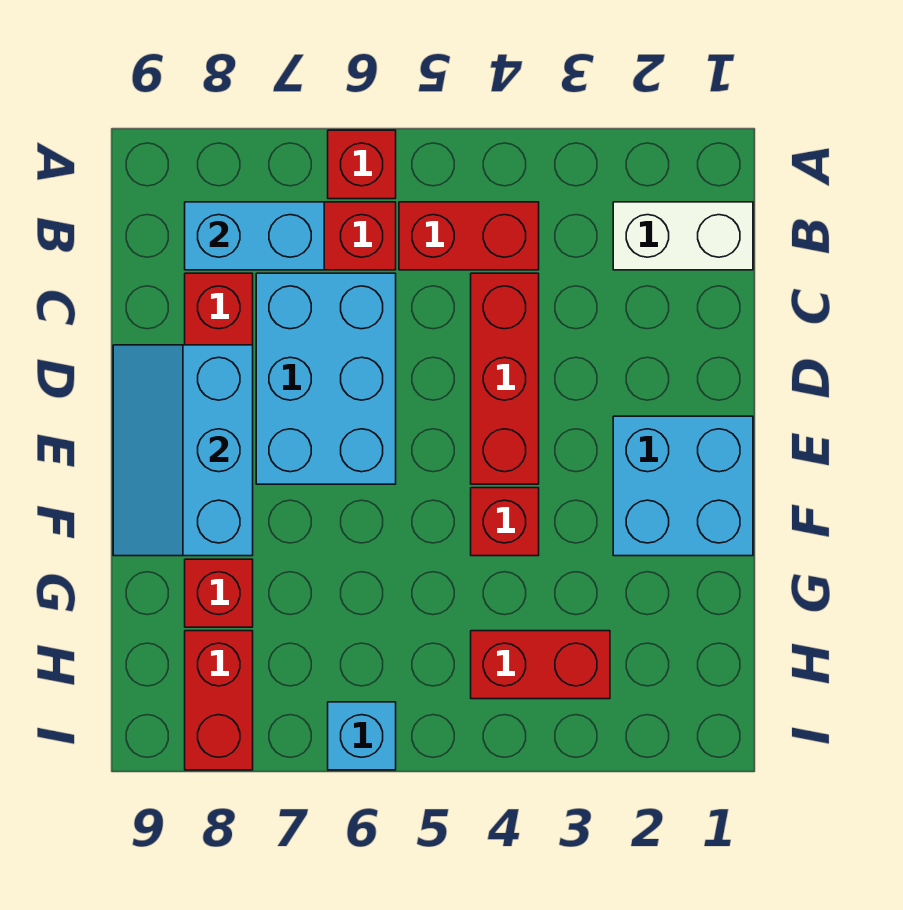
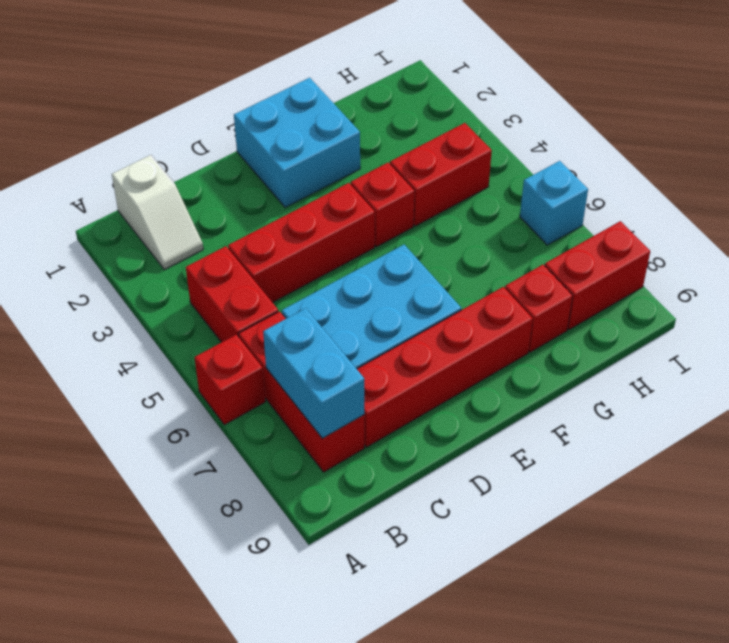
white brick B1:B2 level 1 -> white slope B1:B2 level 1 top 1
cyan slope D8:F9 level 2 top 8 -> none
red brick H3:H4 level 1 -> red brick G4:H4 level 1

